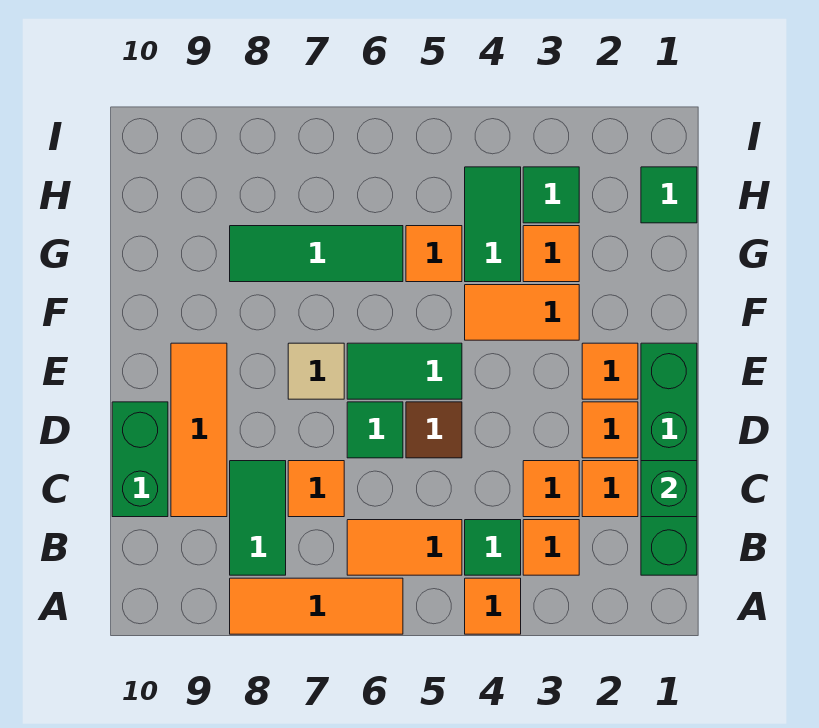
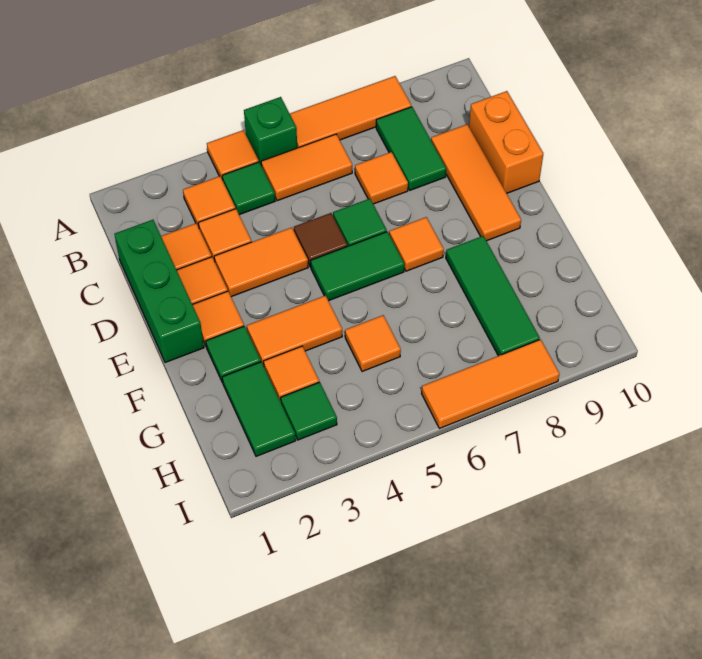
green brick B1:E1 level 1 -> green brick C1:E1 level 1
green brick C1 level 2 -> green brick A5 level 1
green brick C10:D10 level 1 -> orange brick C10:D10 level 1
none -> orange tile D3:D4 level 1
tan tile E7 level 1 -> orange tile E7 level 1
green tile G4:H4 level 1 -> green tile G2:H2 level 1
green tile G6:G8 level 1 -> green tile F8:H8 level 1
green tile H1 level 1 -> green tile F2 level 1
none -> orange tile I6:I8 level 1

